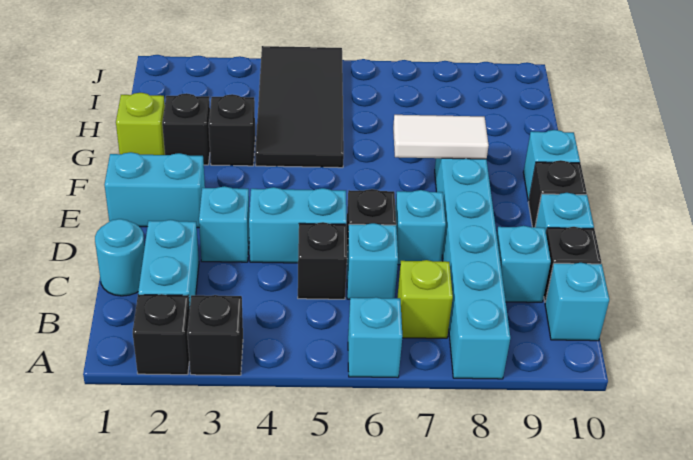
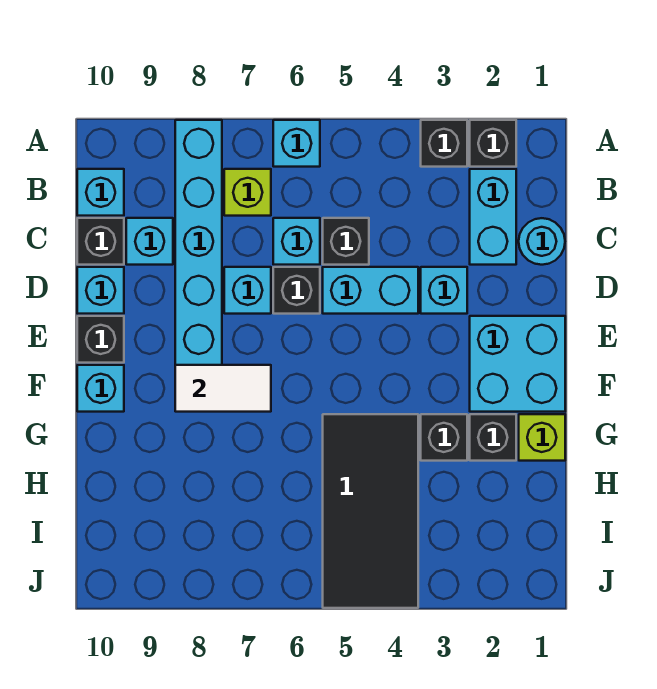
cyan brick E1:E2 level 1 -> cyan brick E1:F2 level 1

